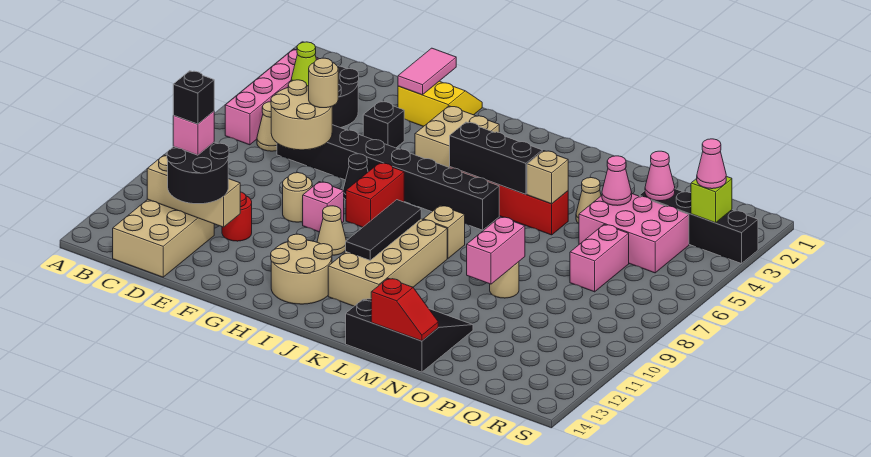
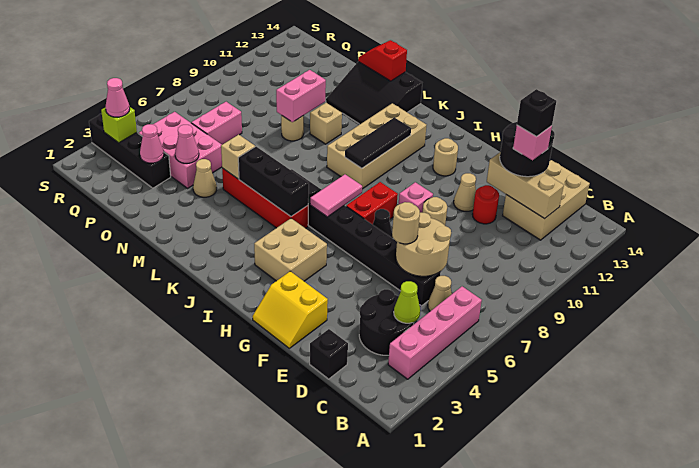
pink tile F1:F2 level 2 -> pink tile I6:I7 level 2
black brick F4 level 1 -> black brick D1 level 1
tan cone H10 level 1 -> tan cone F11 level 1
tan round brick H12:I13 level 1 -> tan round brick H12 level 1
tan brick K8 level 1 -> tan brick M10 level 1

